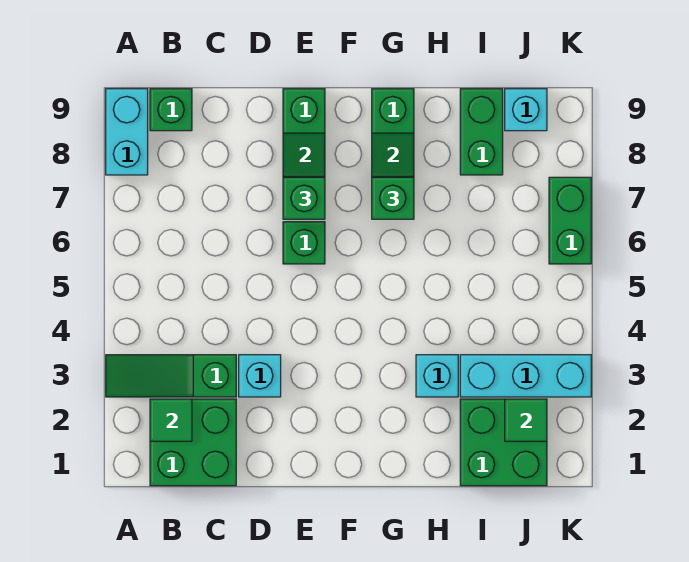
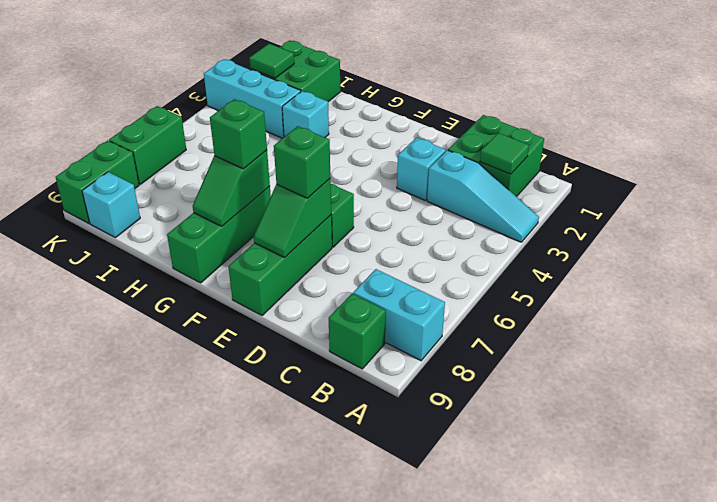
green slope A3:C3 level 1 top C -> cyan slope A3:C3 level 1 top C
cyan brick A8:A9 level 1 -> cyan brick A8:B8 level 1
green brick I8:I9 level 1 -> green brick K8:K9 level 1

